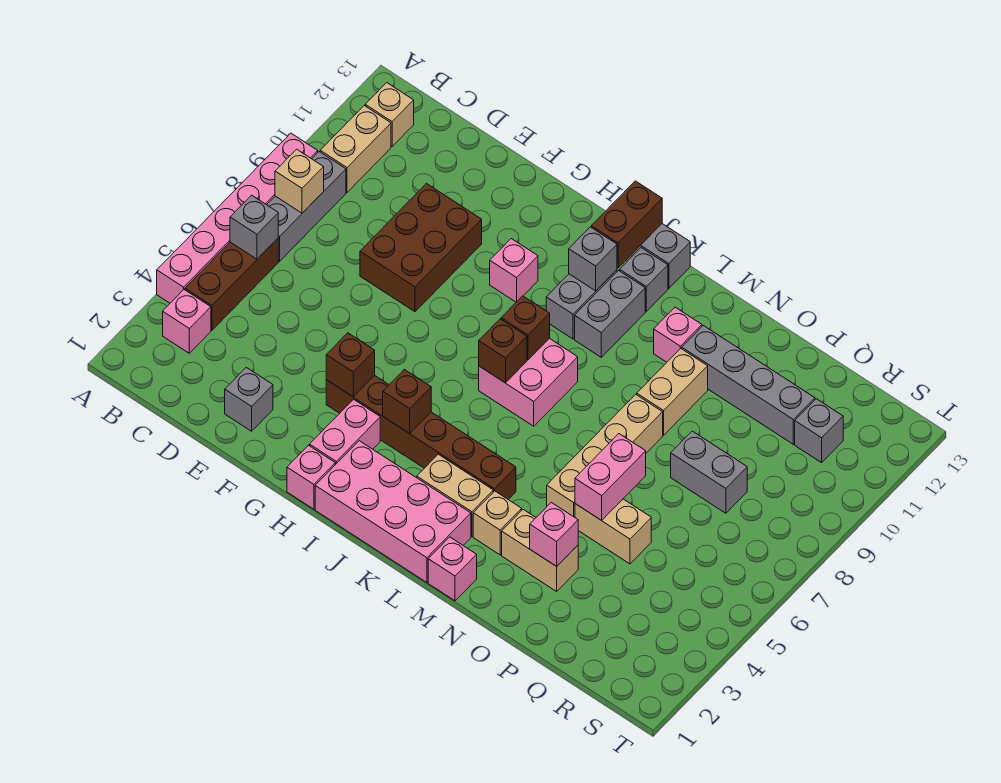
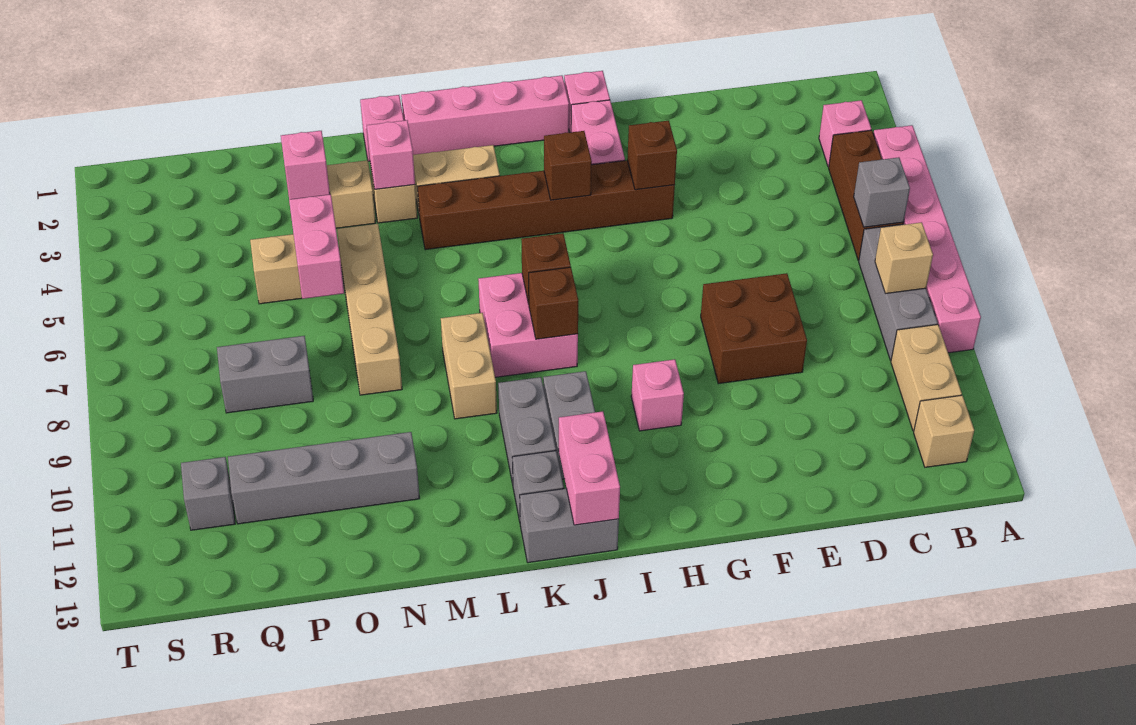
grey brick E2 level 1 -> none
brown brick E8:F10 level 1 -> brown brick E8:F9 level 1
pink brick I1:L2 level 1 -> pink brick I1:L1 level 1
grey brick J11 level 2 -> none
brown brick J12:J13 level 2 -> pink brick J12:J13 level 2
pink brick M11 level 1 -> pink brick M3 level 2
tan brick N9:N10 level 1 -> tan brick L8:L9 level 1

